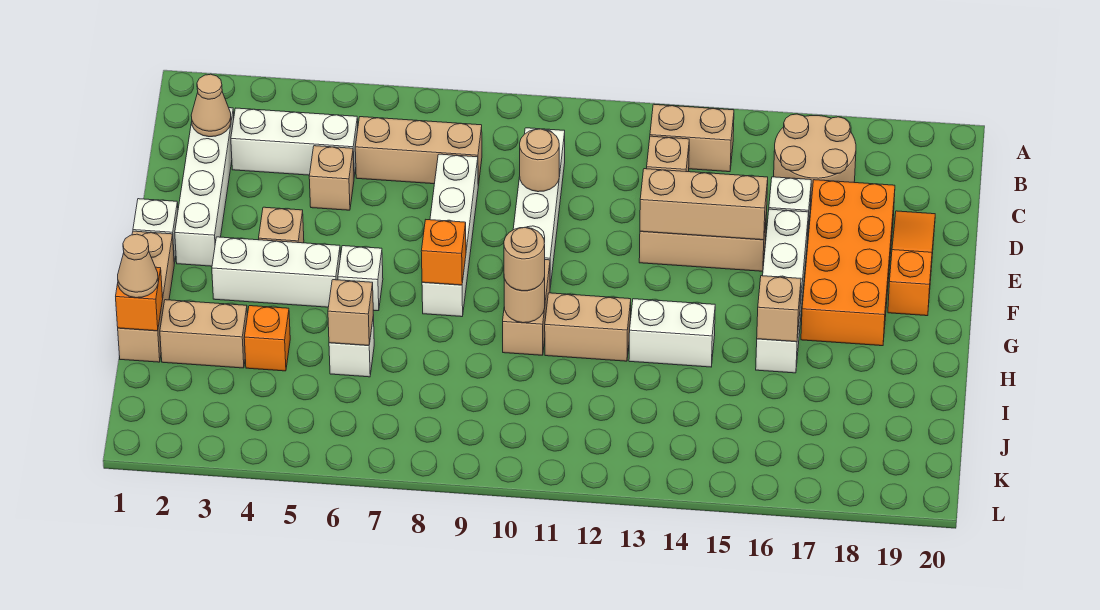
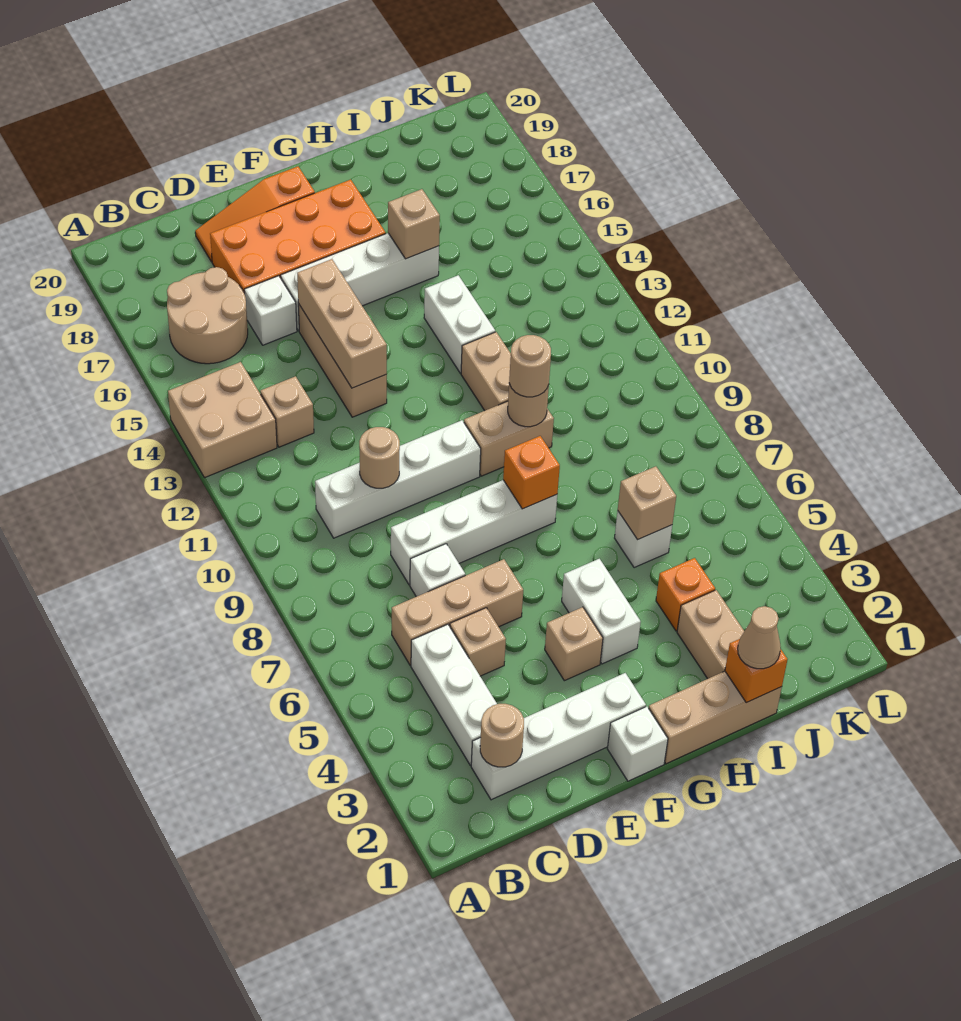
tan brick B13:B14 level 1 -> tan brick A13:B14 level 1
tan cone C2 level 2 -> tan round brick C2 level 2
tan brick C6:C8 level 1 -> tan brick C6:E6 level 1
white brick G3:G5 level 1 -> white brick G4:G5 level 1
white brick G6 level 1 -> white brick D7 level 1

